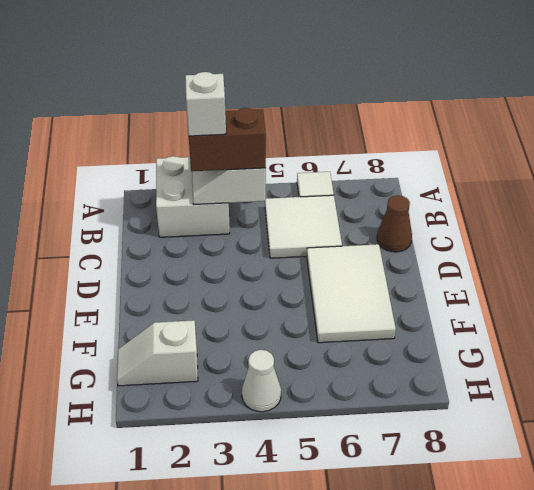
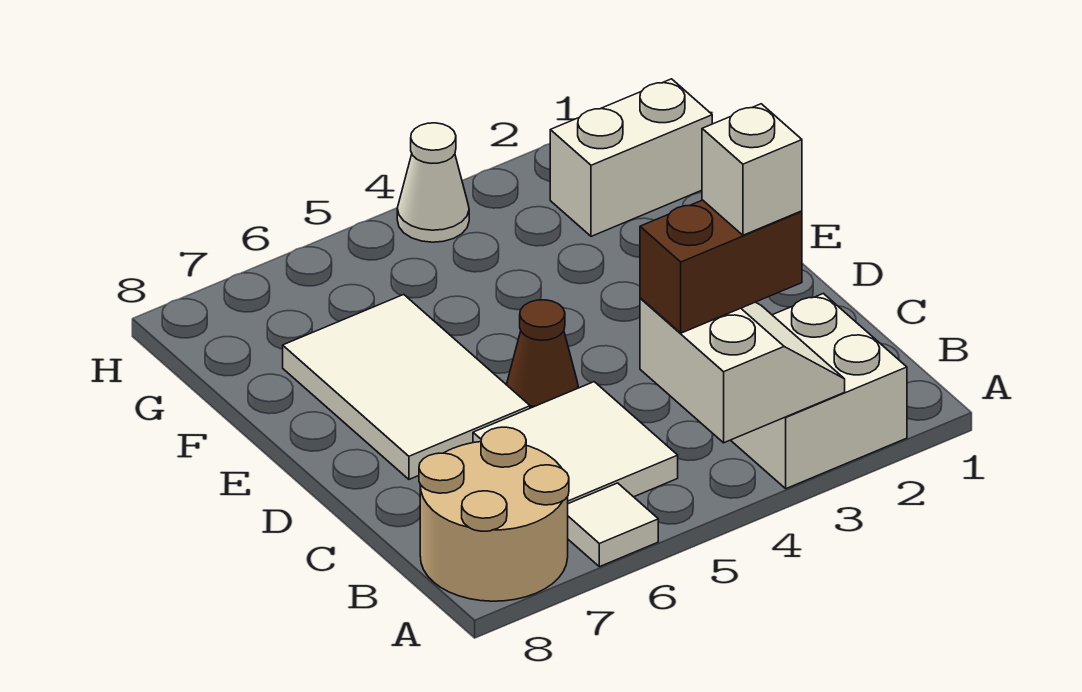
none -> tan round brick A7:B8 level 1
brown cone C8 level 1 -> brown cone D5 level 1
white slope G1:G2 level 1 top 2 -> white brick G1:G2 level 1

